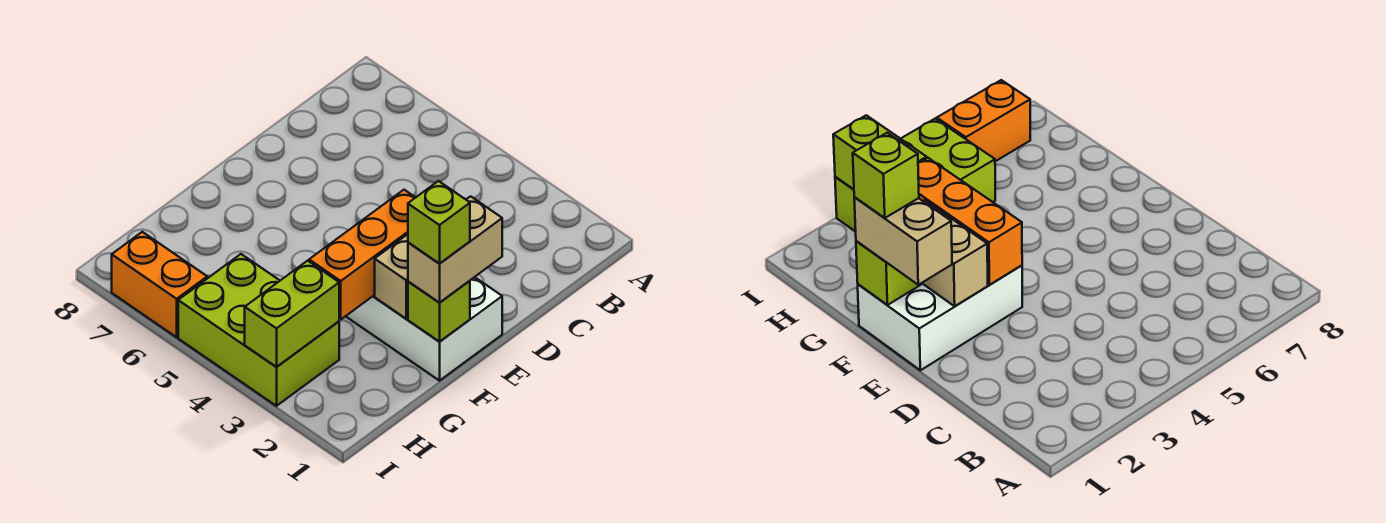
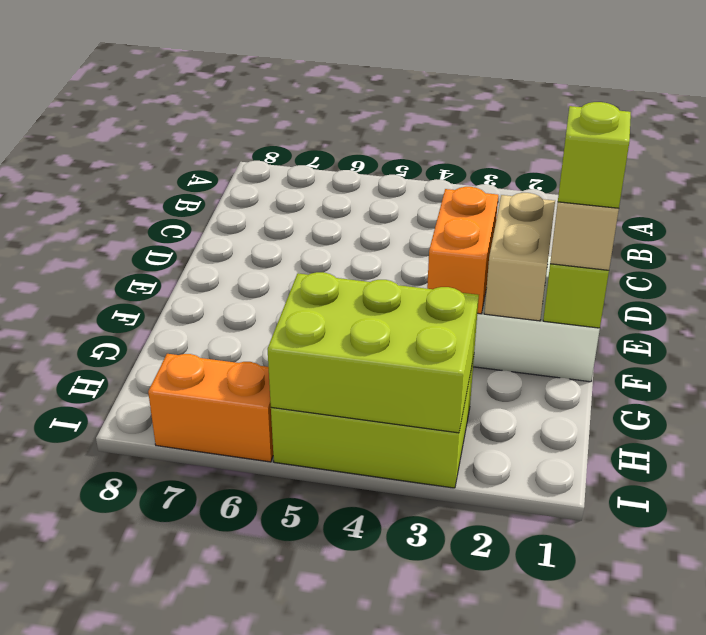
orange brick E3:G3 level 2 -> orange brick E3:F3 level 2
lime brick H3:I3 level 2 -> lime brick H3:I5 level 2

